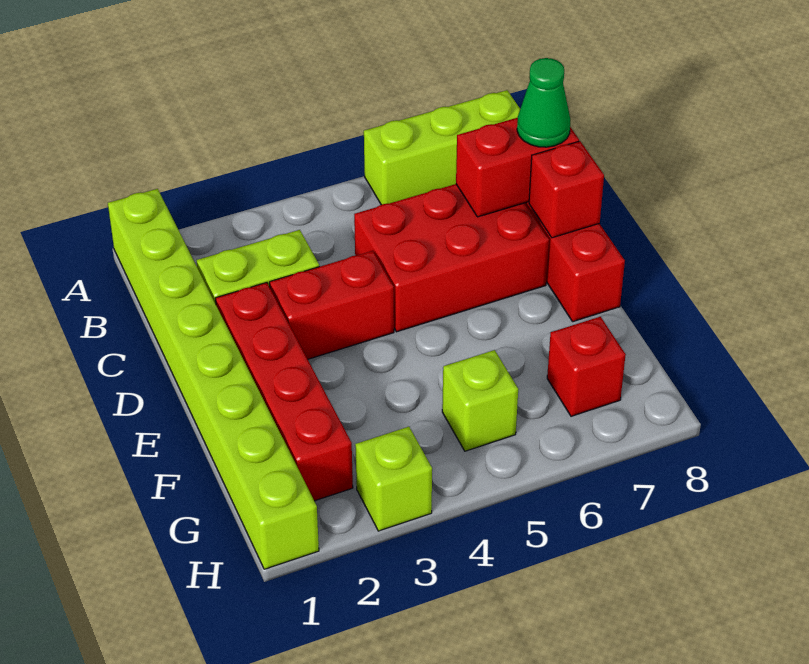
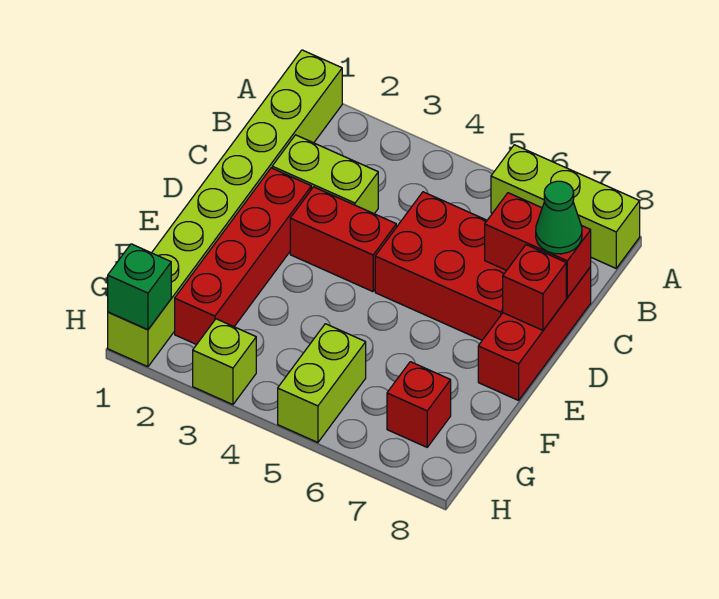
lime brick G5 level 1 -> lime brick G5:H5 level 1
none -> green brick H1 level 2

